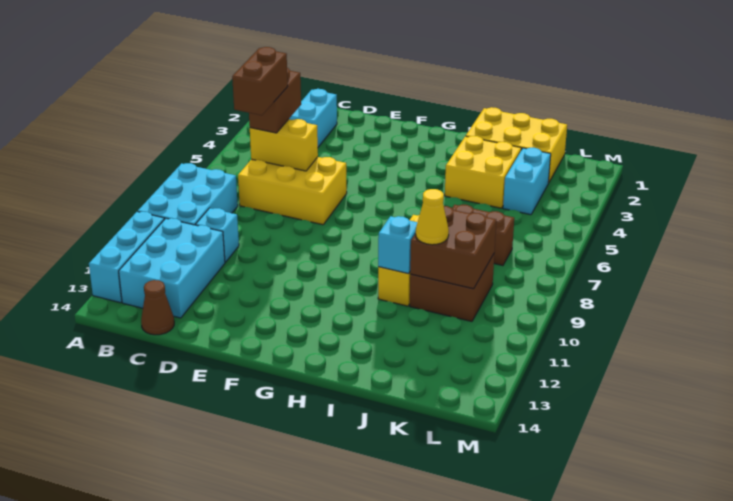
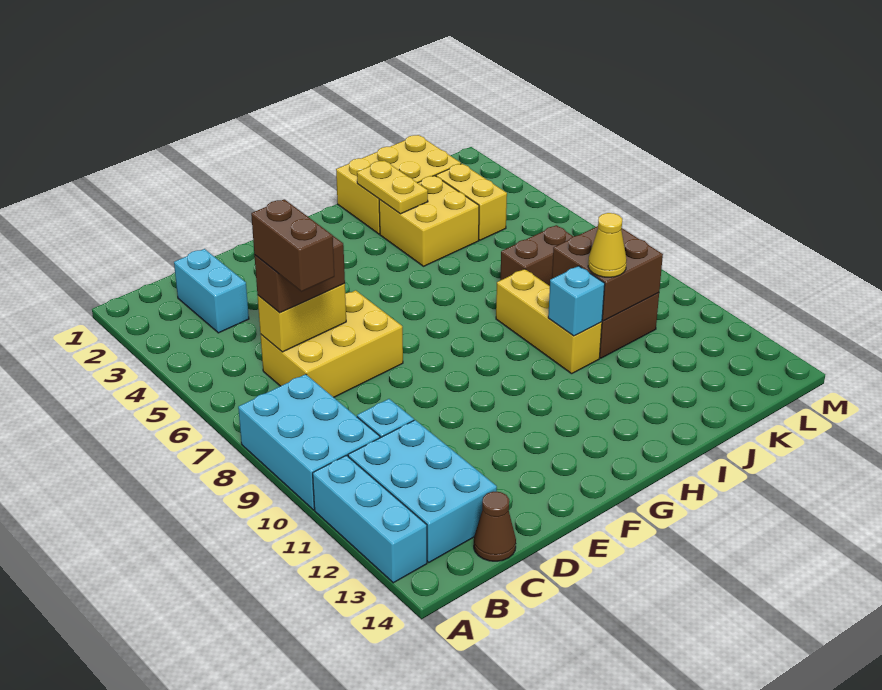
brown brick C5:C6 level 3 -> brown brick C6:D6 level 3
none -> yellow plate I2:I3 level 2
cyan brick K3:K4 level 1 -> yellow brick K3:K4 level 1

